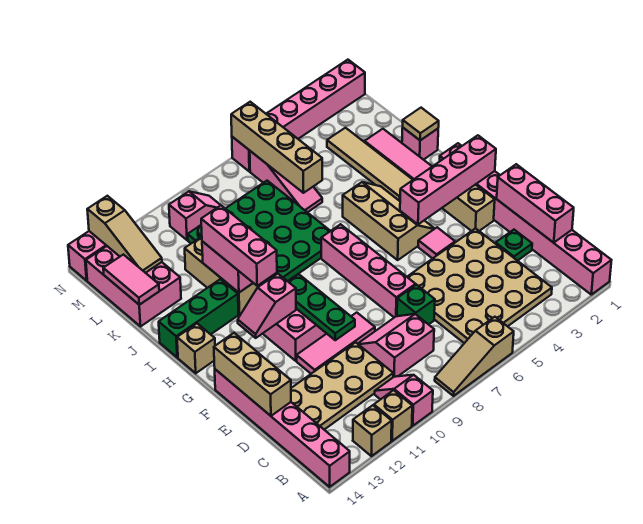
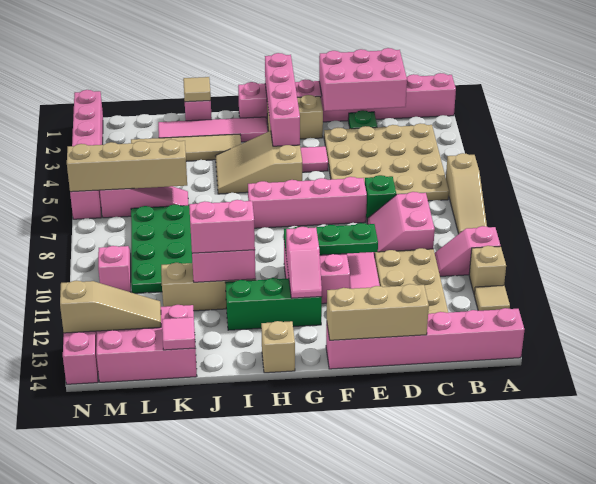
tan brick A12 level 1 -> tan tile A12 level 1
pink brick C1:E1 level 2 -> pink brick C1:E2 level 2
tan slope G4:I5 level 1 top 5 -> tan slope G4:I5 level 1 top G
pink brick H11:J11 level 3 -> pink brick I11:J11 level 3
green brick I12:I14 level 1 -> green brick G12:I12 level 1
pink tile K14:L14 level 2 -> pink tile K14 level 2

